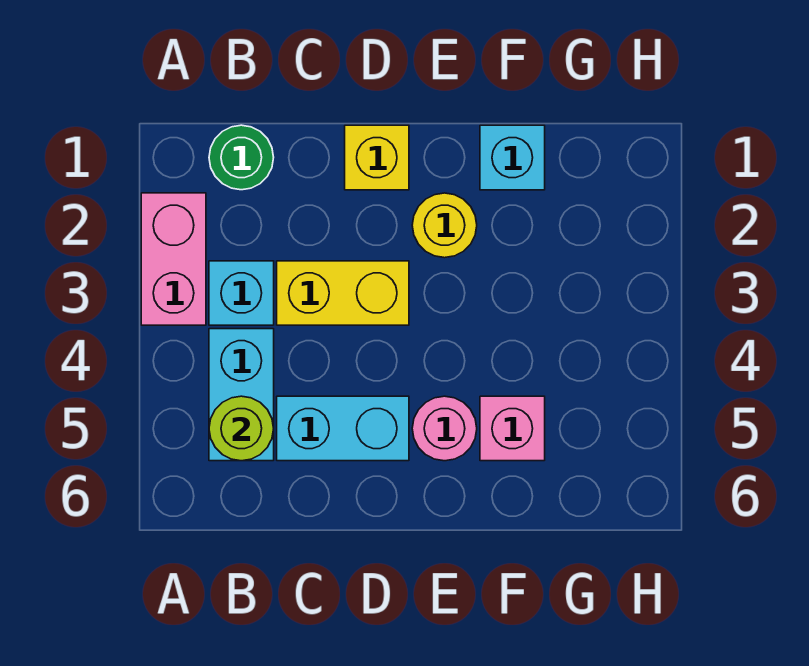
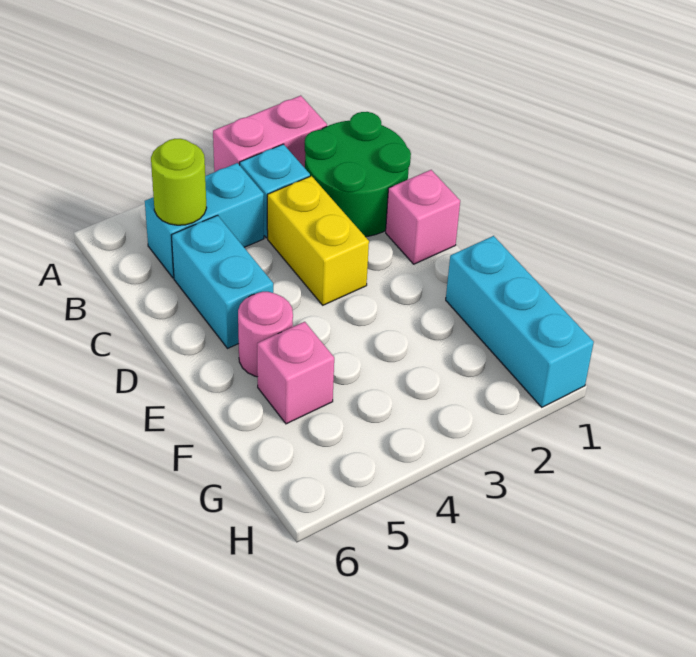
green round brick B1 level 1 -> green round brick B1:C2 level 1
yellow brick D1 level 1 -> pink brick D1 level 1
yellow round brick E2 level 1 -> none
cyan brick F1 level 1 -> cyan brick F1:H1 level 1

